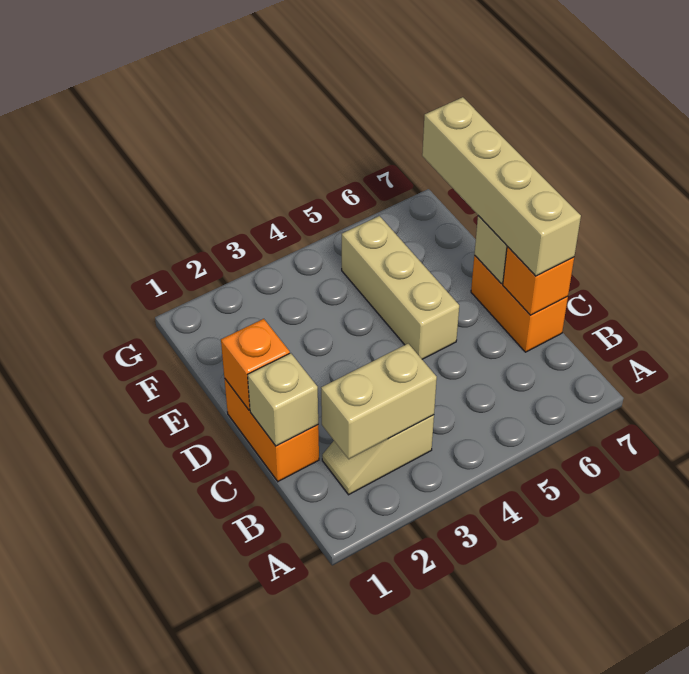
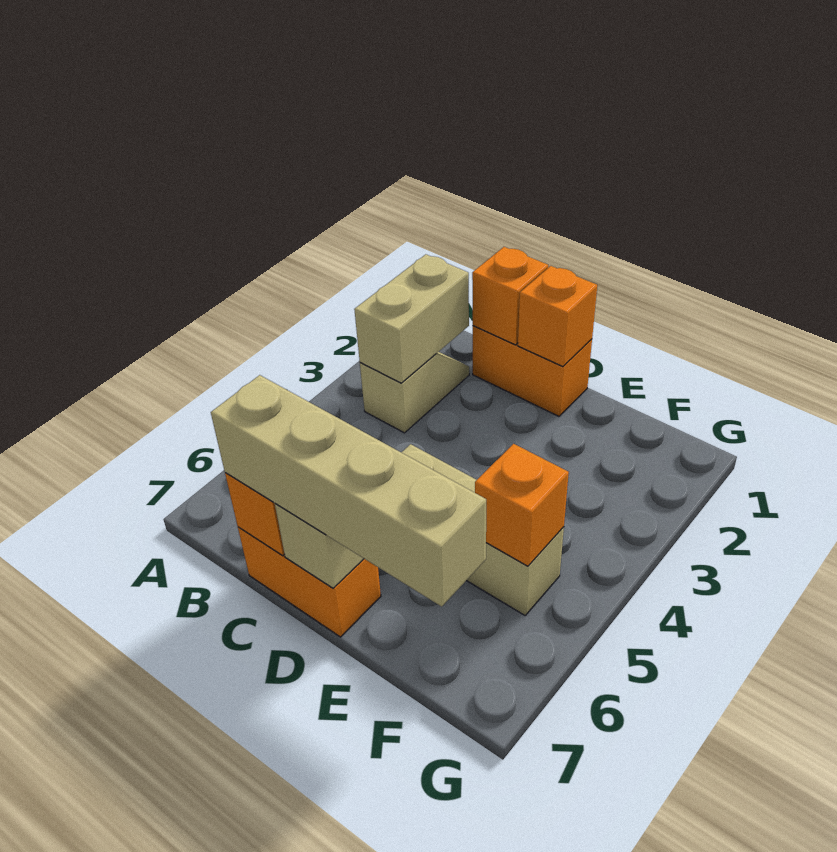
tan brick C1 level 2 -> orange brick C1 level 2
none -> orange brick F5 level 2

